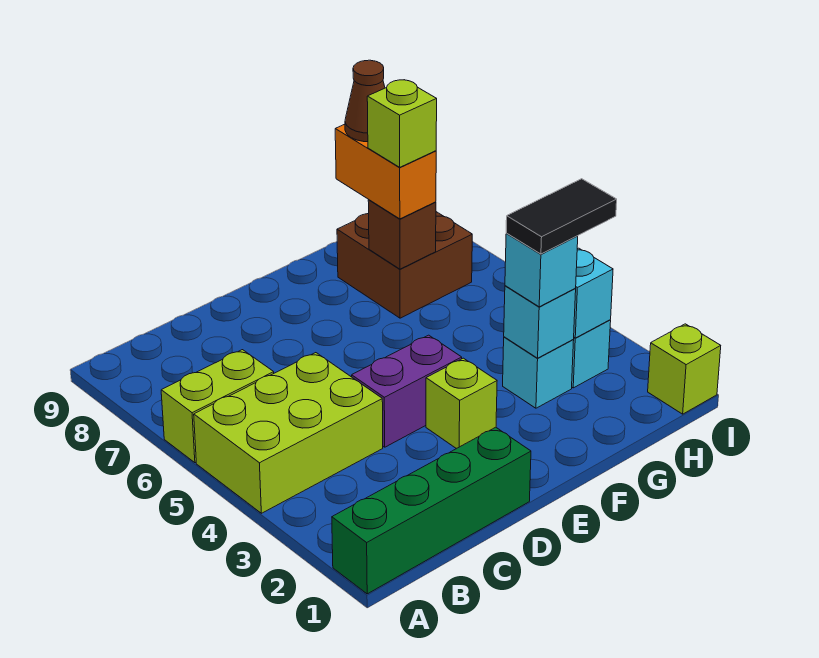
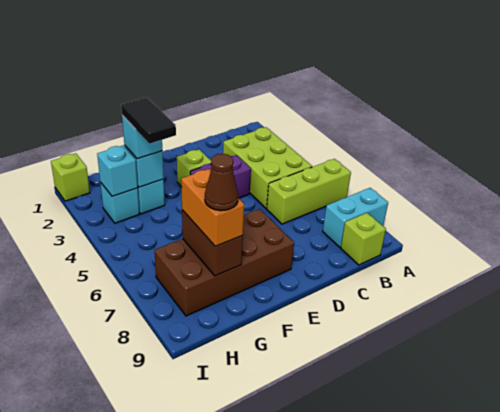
green brick A1:D1 level 1 -> none
lime brick A4:C5 level 1 -> lime brick B3:C5 level 1
lime brick A6:B6 level 1 -> lime brick A6:C6 level 1
none -> cyan brick A8:B8 level 1
black tile G3:H3 level 4 -> black tile G3:G4 level 4
brown brick G7:H8 level 1 -> brown brick E7:H8 level 1
brown brick G7 level 2 -> brown brick G7:G8 level 2
lime brick G7 level 4 -> lime brick B9 level 1

